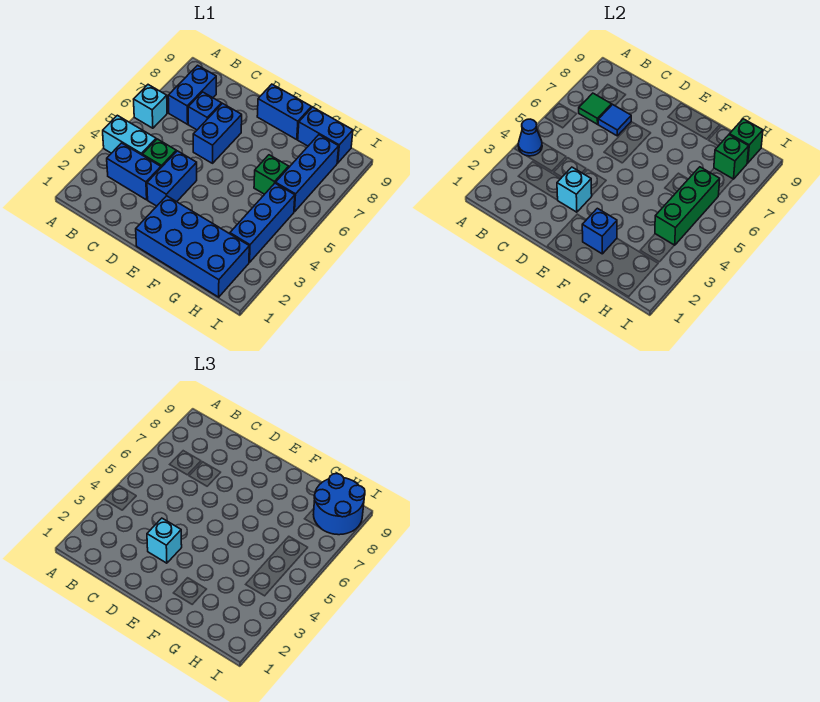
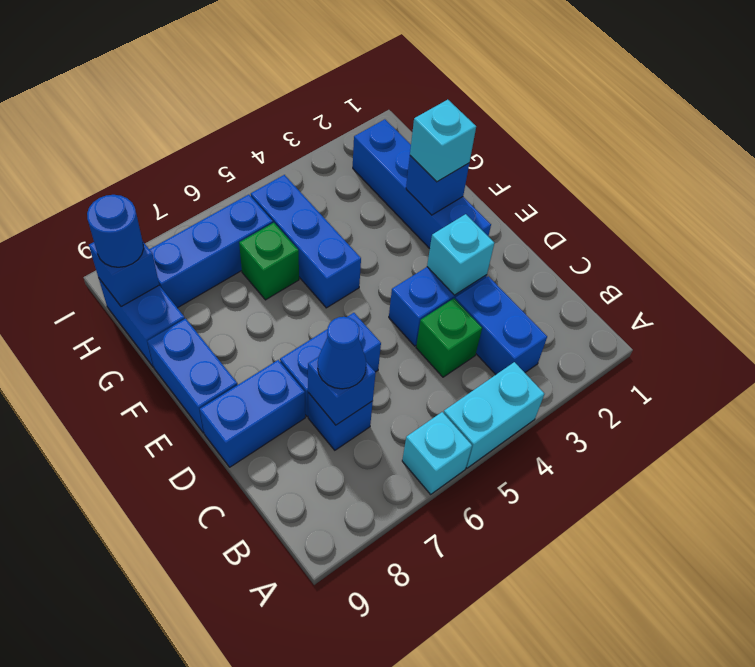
cyan brick A4:B4 level 1 -> cyan brick A4:A5 level 1
blue cone A4 level 2 -> blue cone C7 level 3
blue brick B7:B8 level 1 -> blue brick D8:D9 level 1
green tile B7 level 2 -> none
blue tile C7 level 2 -> blue brick C7 level 2
cyan brick D3 level 3 -> cyan brick F2 level 3
blue brick E1:H2 level 1 -> blue brick E2:H2 level 1
blue brick H3:H5 level 1 -> blue brick F5:H5 level 1
green brick H4:H6 level 2 -> none
green brick H8 level 2 -> none
blue round brick H8:I9 level 3 -> blue round brick H9 level 3
green brick H9 level 2 -> blue brick H9 level 2

